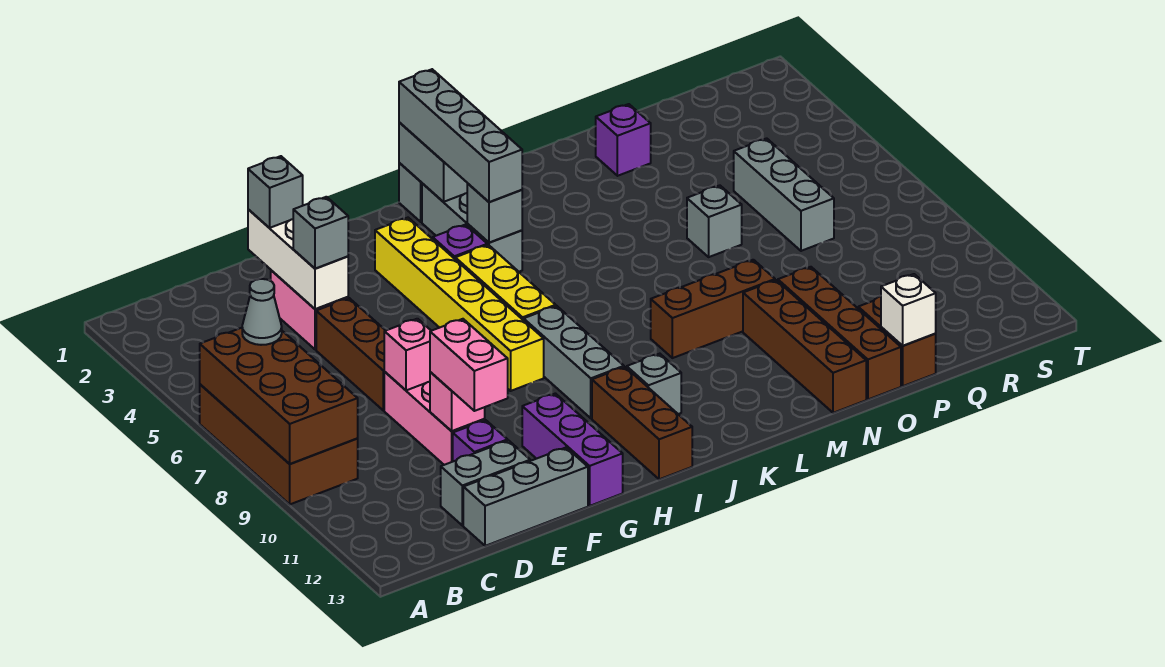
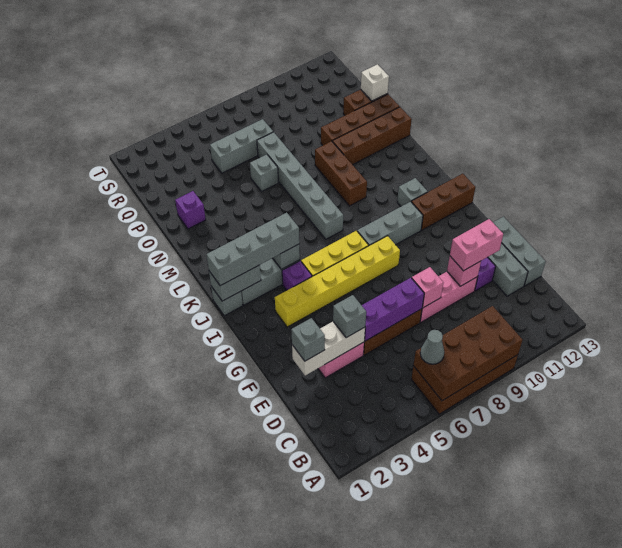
purple brick G11:G13 level 1 -> purple brick E5:E7 level 2
none -> grey brick K7:P7 level 1

